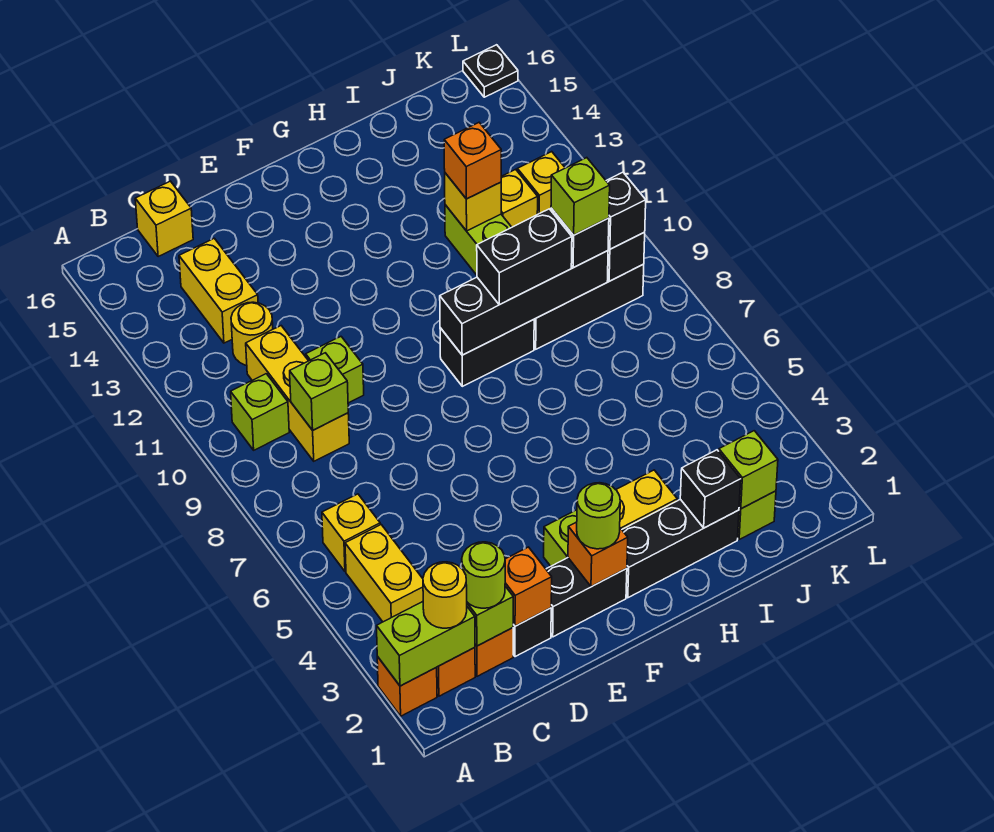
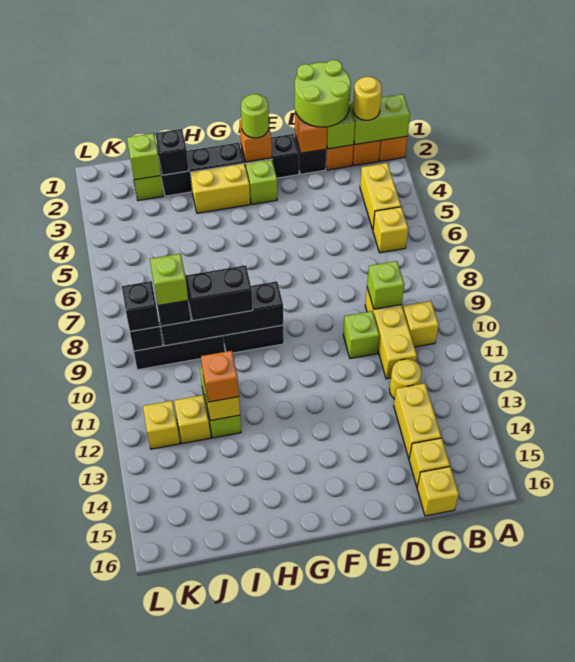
lime brick B10 level 1 -> yellow brick B10 level 1
lime round brick C2 level 3 -> lime round brick C1:D2 level 3
none -> yellow brick C15 level 1
black plate L16 level 1 -> none

